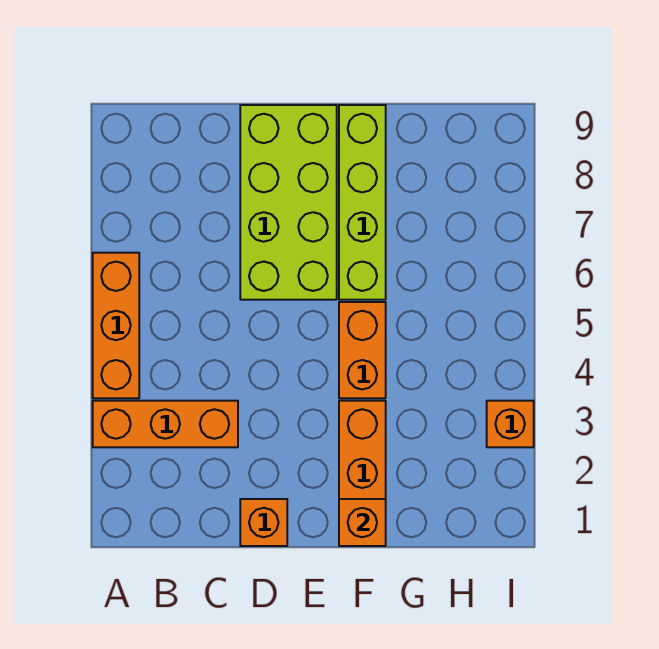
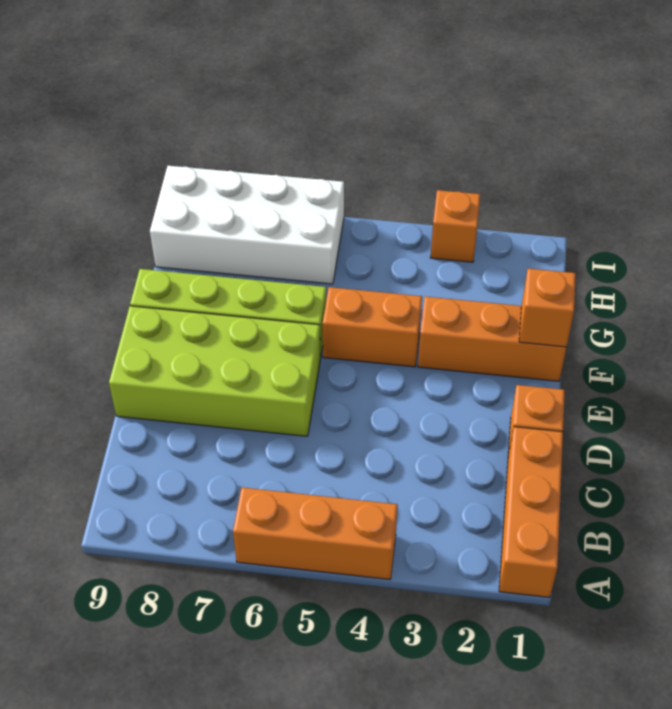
orange brick A3:C3 level 1 -> orange brick A1:C1 level 1
none -> white brick H6:I9 level 1

